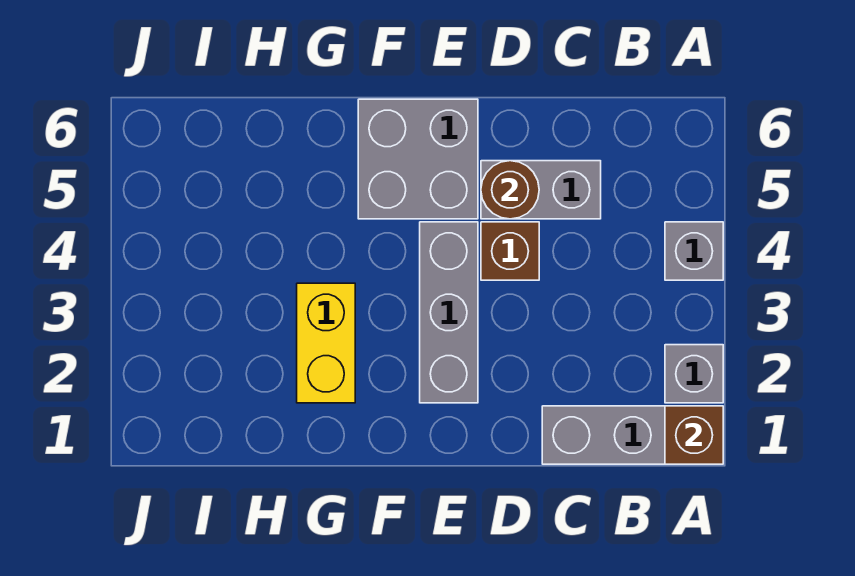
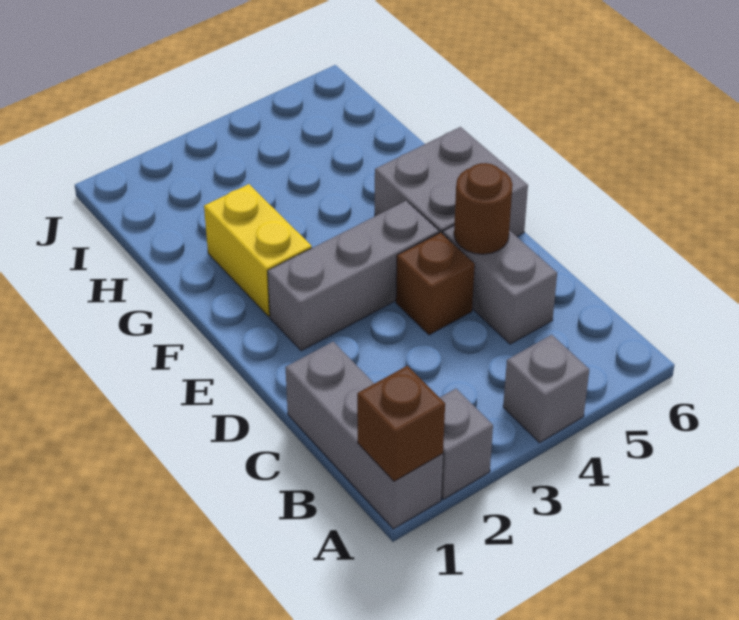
yellow brick G2:G3 level 1 -> yellow brick F2:G2 level 1

